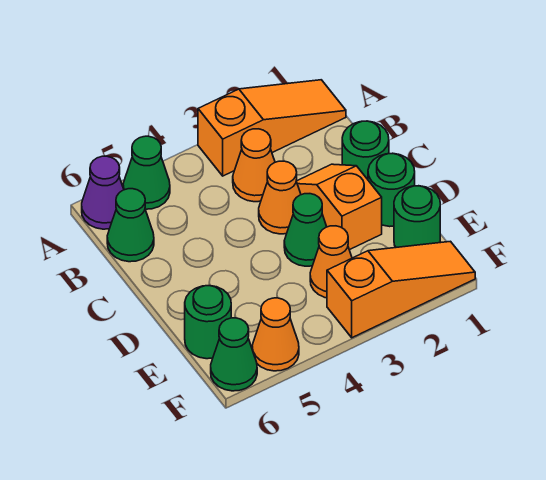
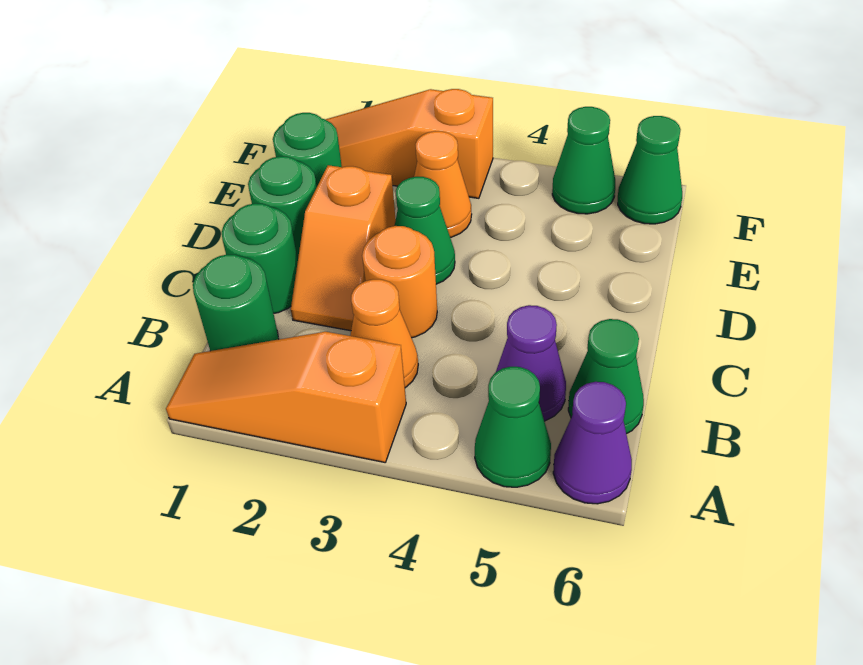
none -> purple cone B5 level 1
orange cone C3 level 1 -> orange round brick C3 level 1
green round brick E6 level 1 -> green round brick B1 level 1
orange cone F5 level 1 -> green cone F5 level 1

